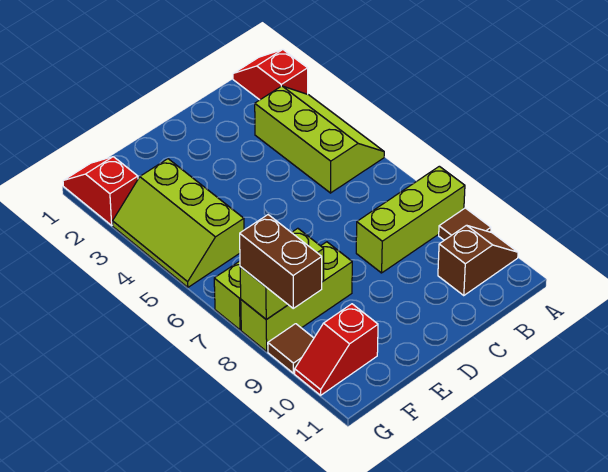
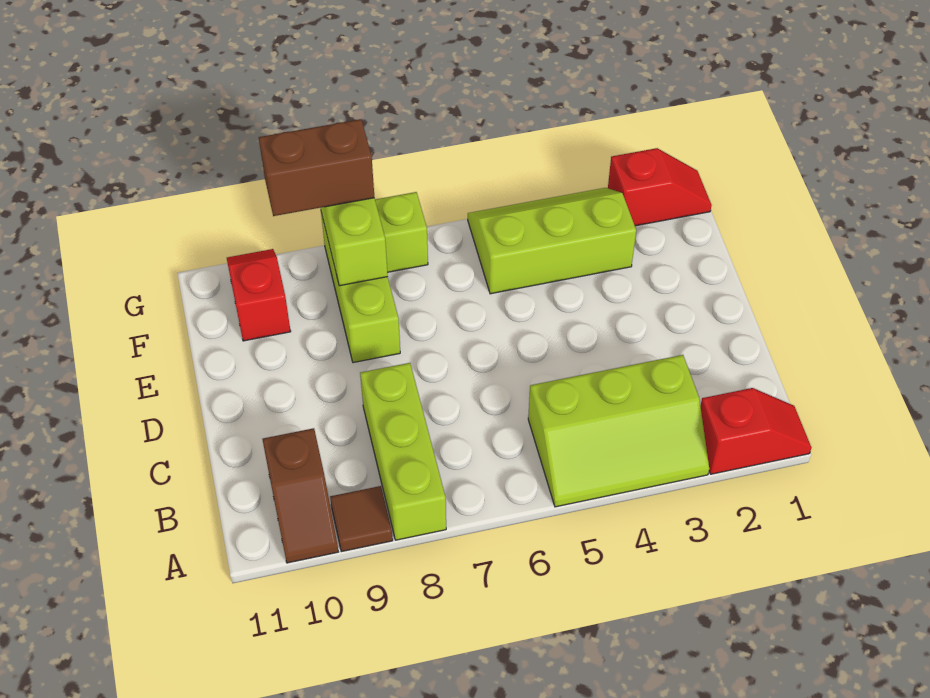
brown tile G9 level 1 -> none

